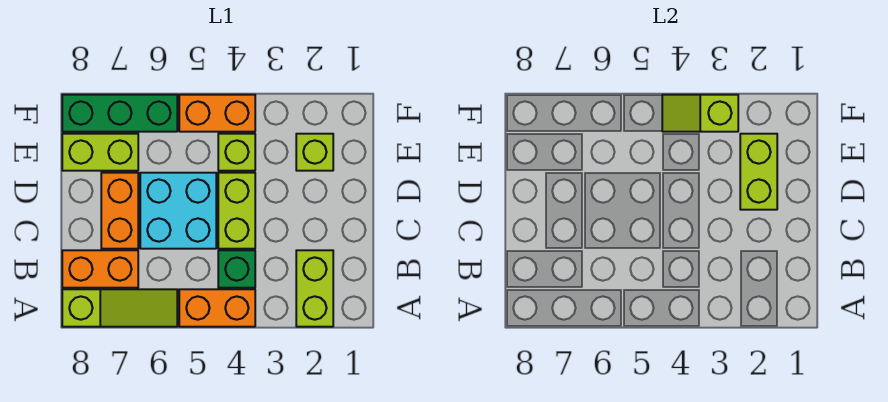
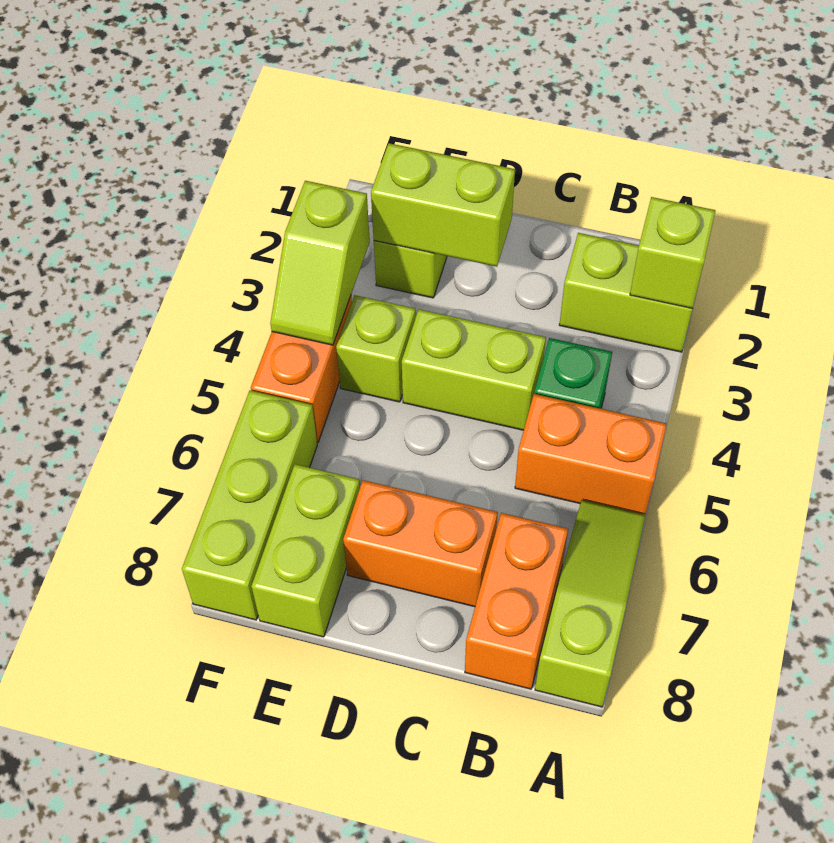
none -> lime brick A2 level 2
orange brick A4:A5 level 1 -> orange brick A5:B5 level 1
cyan brick C5:D6 level 1 -> none
green brick F6:F8 level 1 -> lime brick F6:F8 level 1

